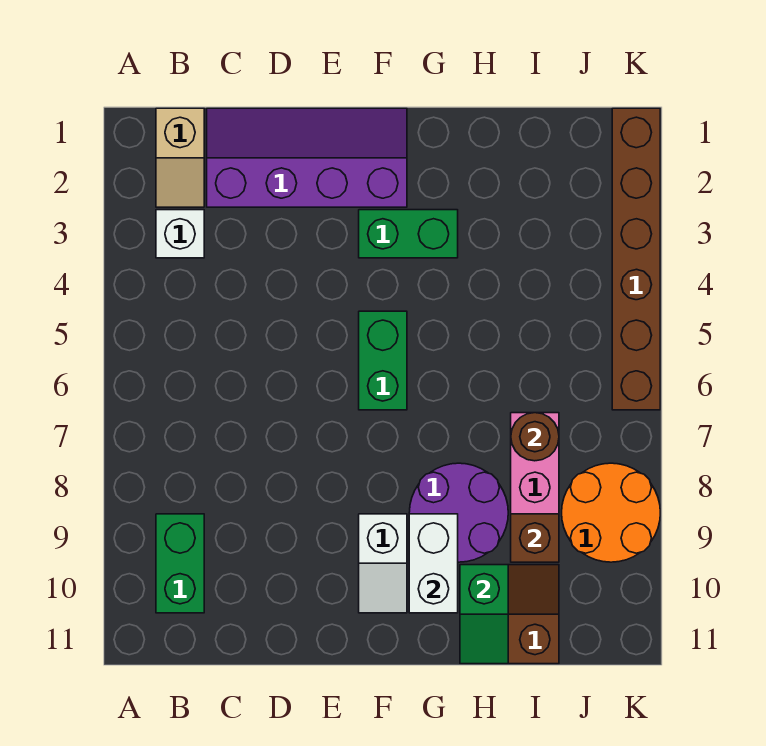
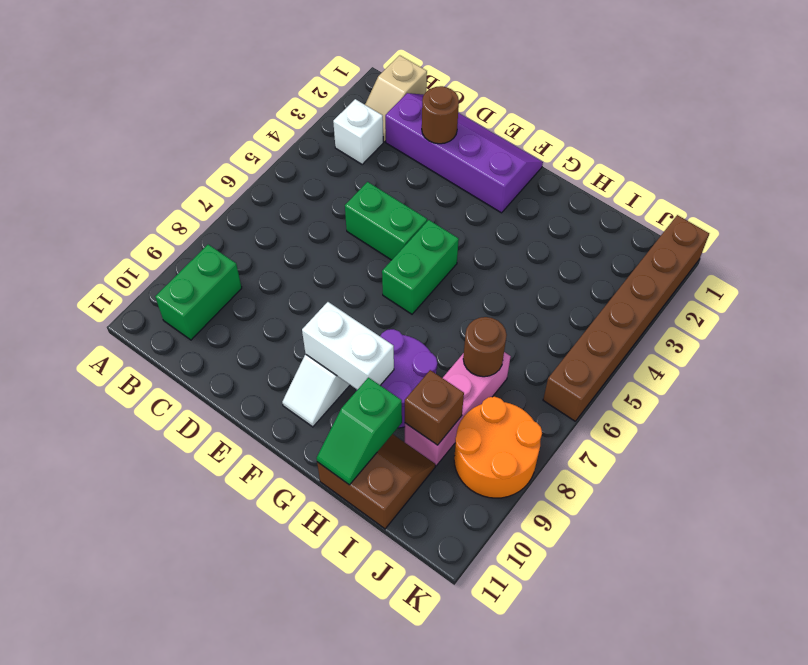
none -> brown round brick D2 level 2
green brick F3:G3 level 1 -> green brick D5:E5 level 1
white brick G9:G10 level 2 -> white brick F9:G9 level 2

